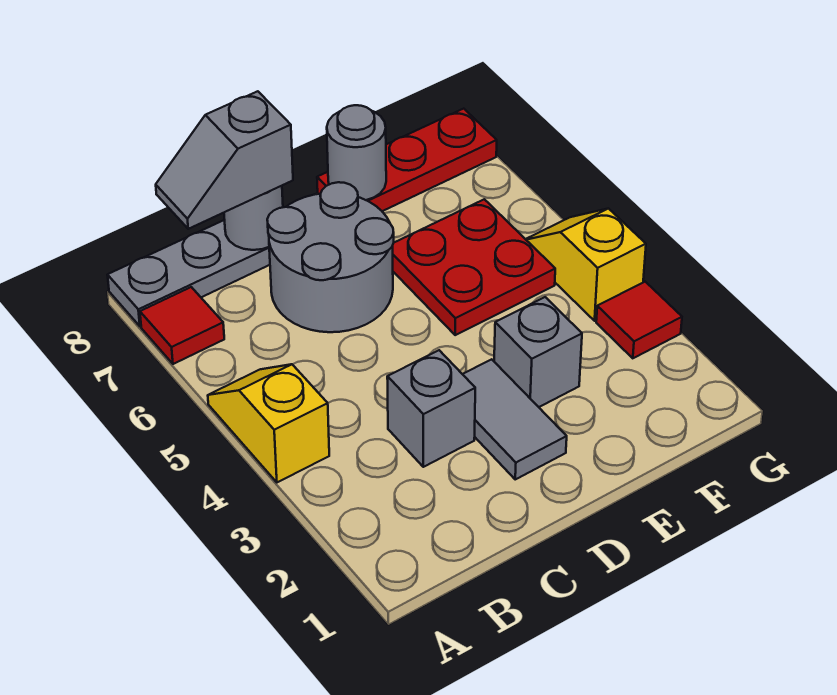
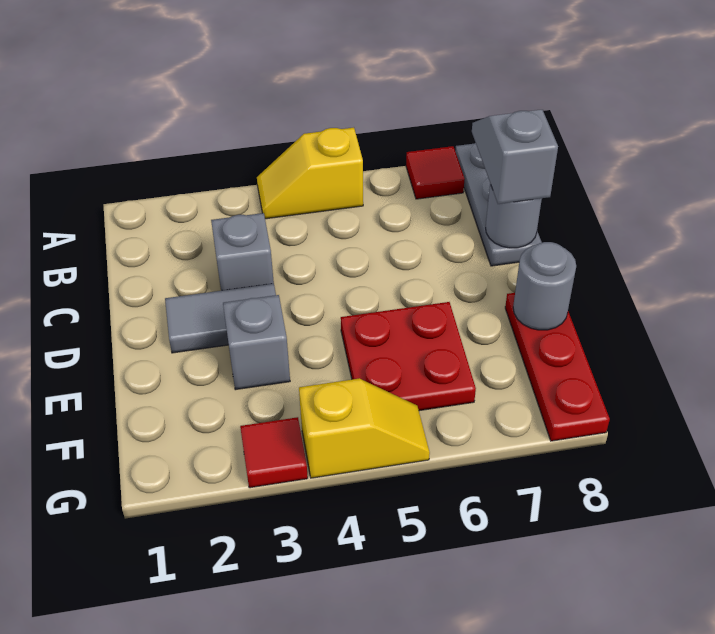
yellow slope A4:A5 level 1 top 4 -> yellow slope A4:A5 level 1 top 5
grey round brick C6:D7 level 1 -> none

